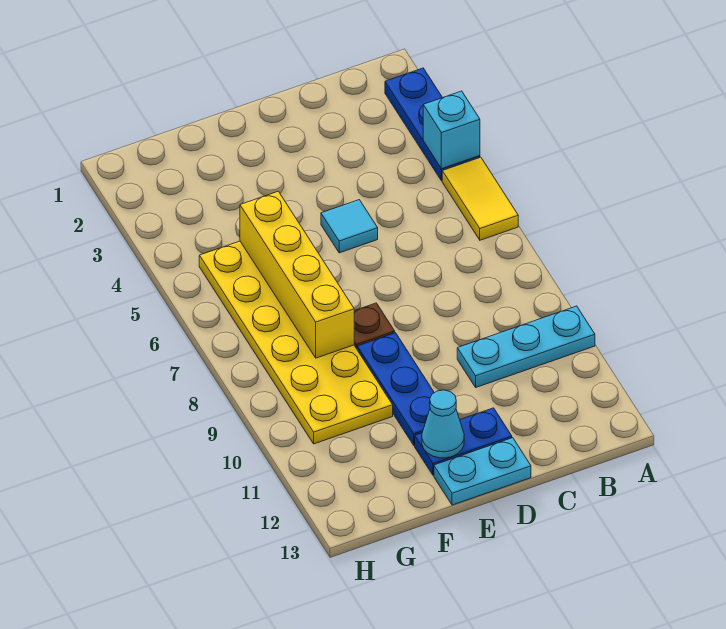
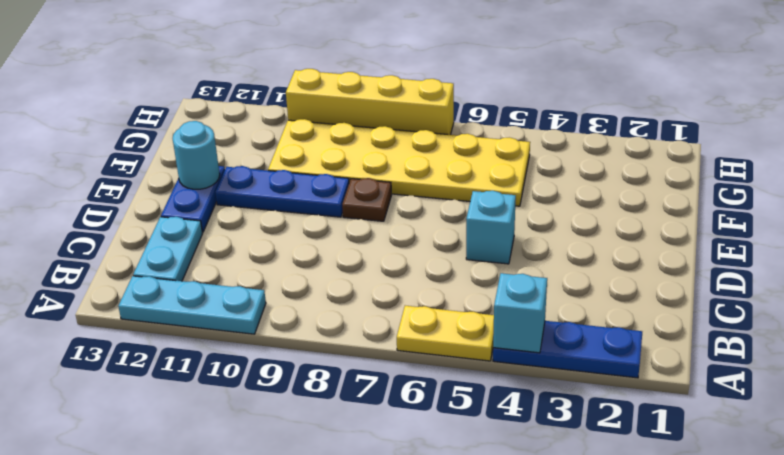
yellow tile A5:A6 level 1 -> yellow plate A5:A6 level 1
cyan plate A10:C10 level 1 -> cyan plate A10:A12 level 1
cyan tile D5 level 1 -> cyan brick D5 level 1
cyan plate D13:E13 level 1 -> cyan plate B12:C12 level 1
cyan cone E12 level 2 -> cyan round brick E12 level 2
yellow brick F5:F8 level 2 -> yellow brick H7:H10 level 1

